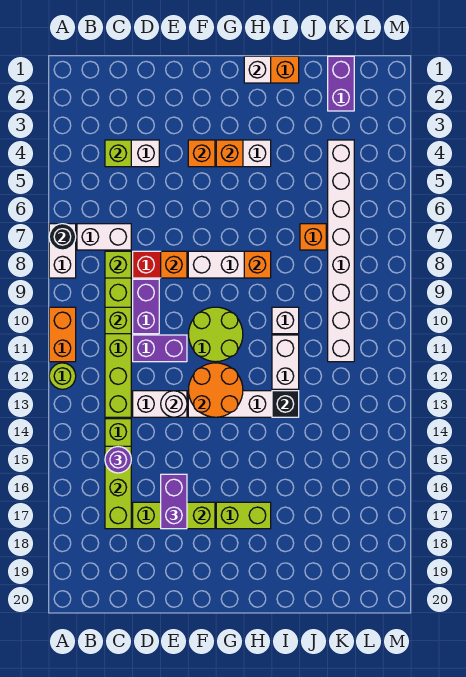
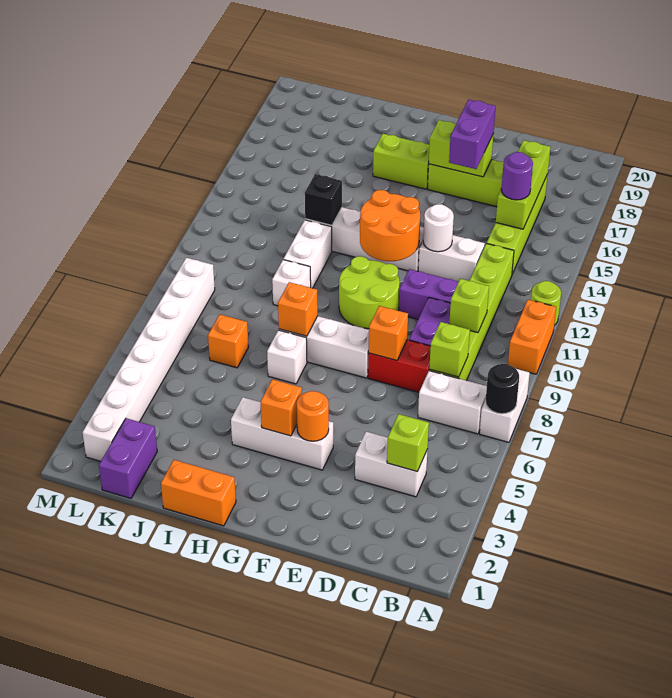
orange brick F4 level 2 -> orange round brick F4 level 2
white brick H1 level 2 -> white brick H7 level 1
white brick K4:K11 level 1 -> white brick L2:L9 level 1

